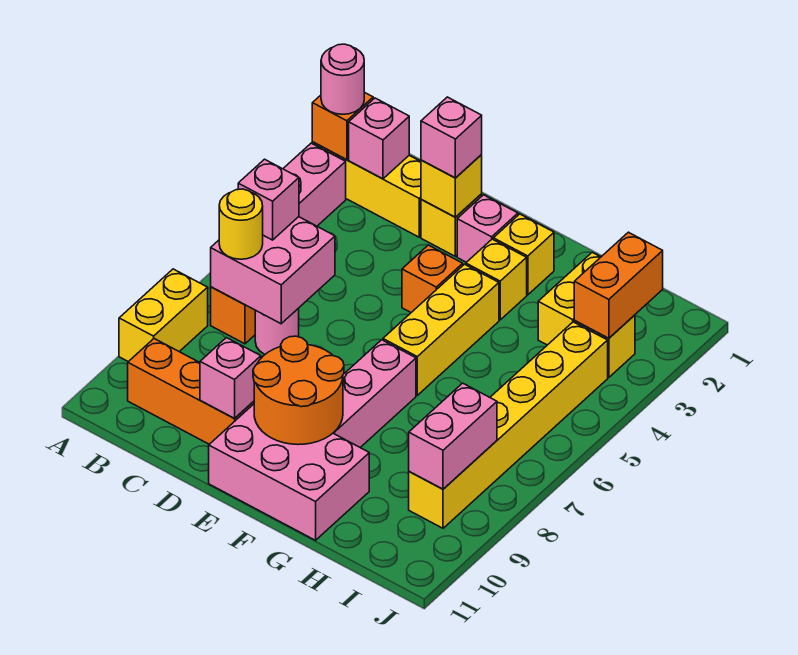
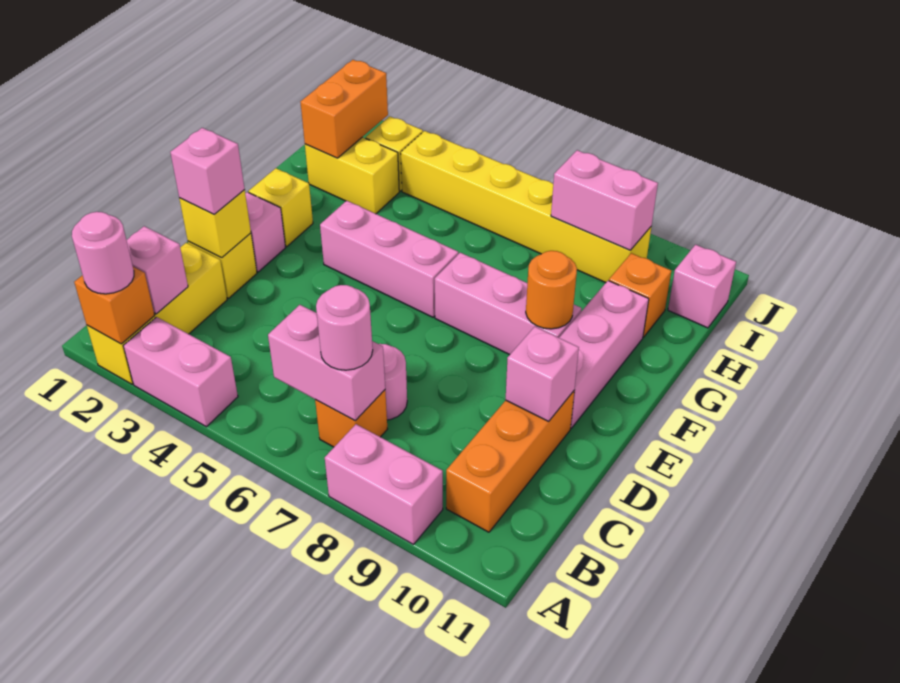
yellow brick A8:A9 level 1 -> pink brick A8:A9 level 1
pink brick B6:C7 level 2 -> pink brick B6:B7 level 2
pink brick B6 level 3 -> pink brick I11 level 1
yellow round brick B7 level 3 -> pink round brick B7 level 3
orange brick E4 level 1 -> orange brick H10 level 1
orange round brick E9:F10 level 2 -> orange round brick F9 level 2
pink brick E10:G11 level 1 -> pink brick E10:G10 level 1
yellow brick F3 level 1 -> none
yellow brick F4:F6 level 1 -> pink brick F4:F6 level 1
orange brick I2:I3 level 2 -> orange brick H2:I2 level 2

